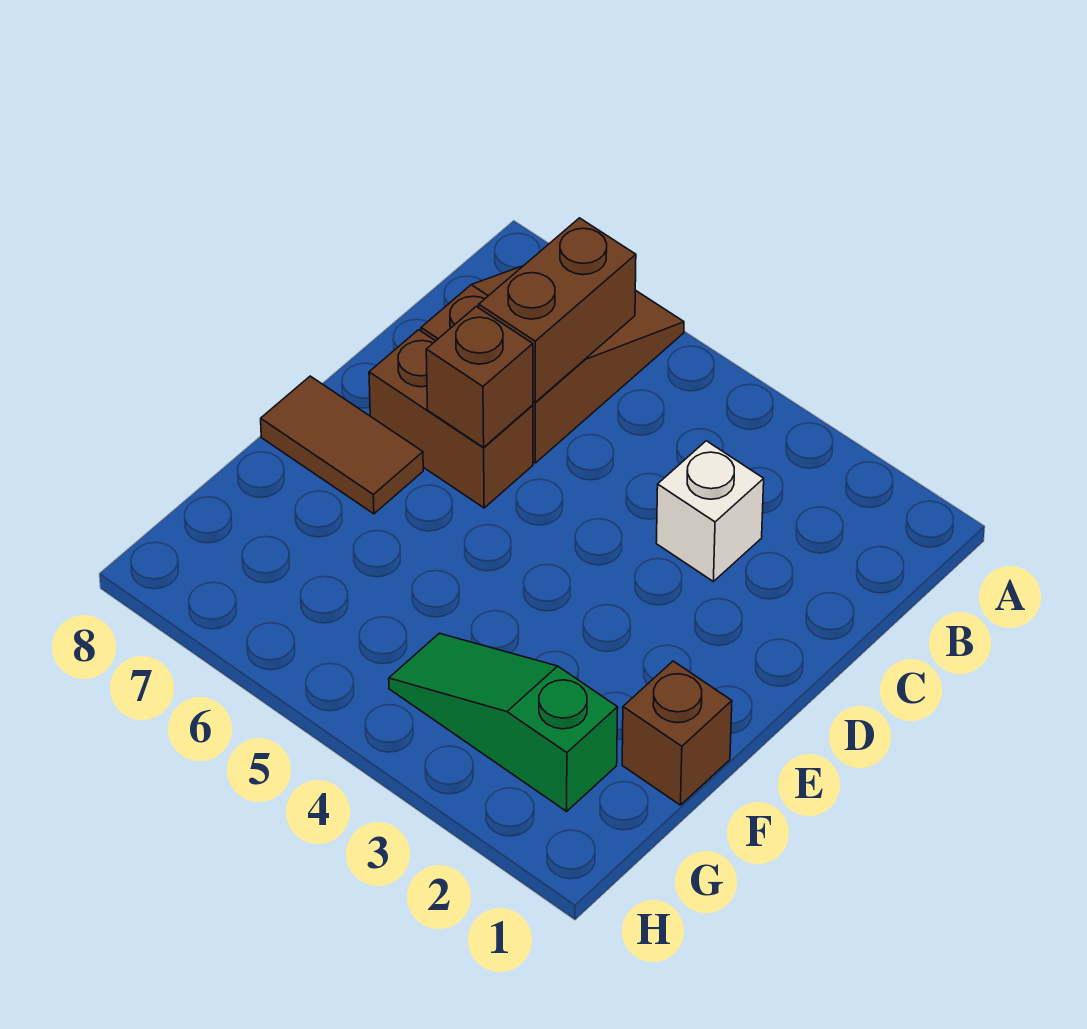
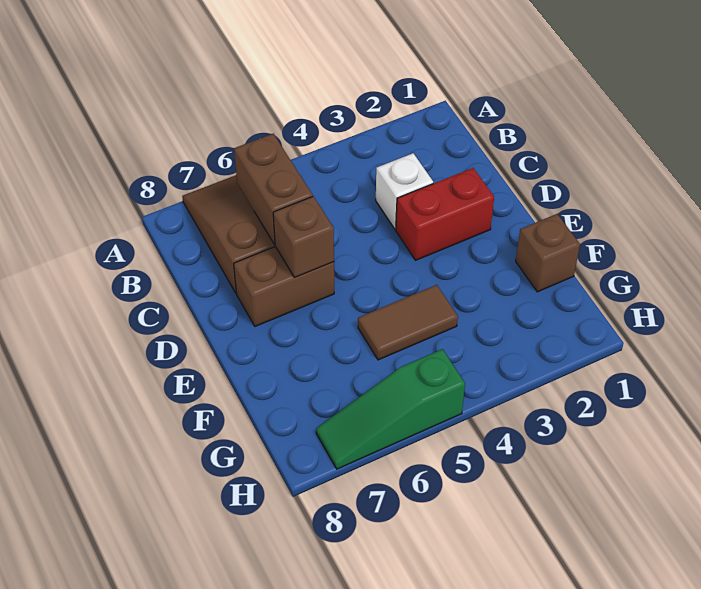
none -> red brick D2:D3 level 1
brown tile E7:E8 level 1 -> brown tile F4:F5 level 1
green slope G2:G4 level 1 top 2 -> green slope H5:H7 level 1 top 5

